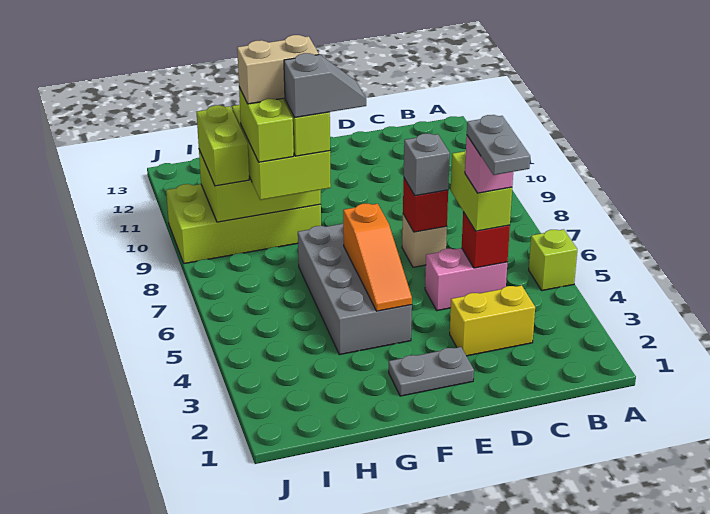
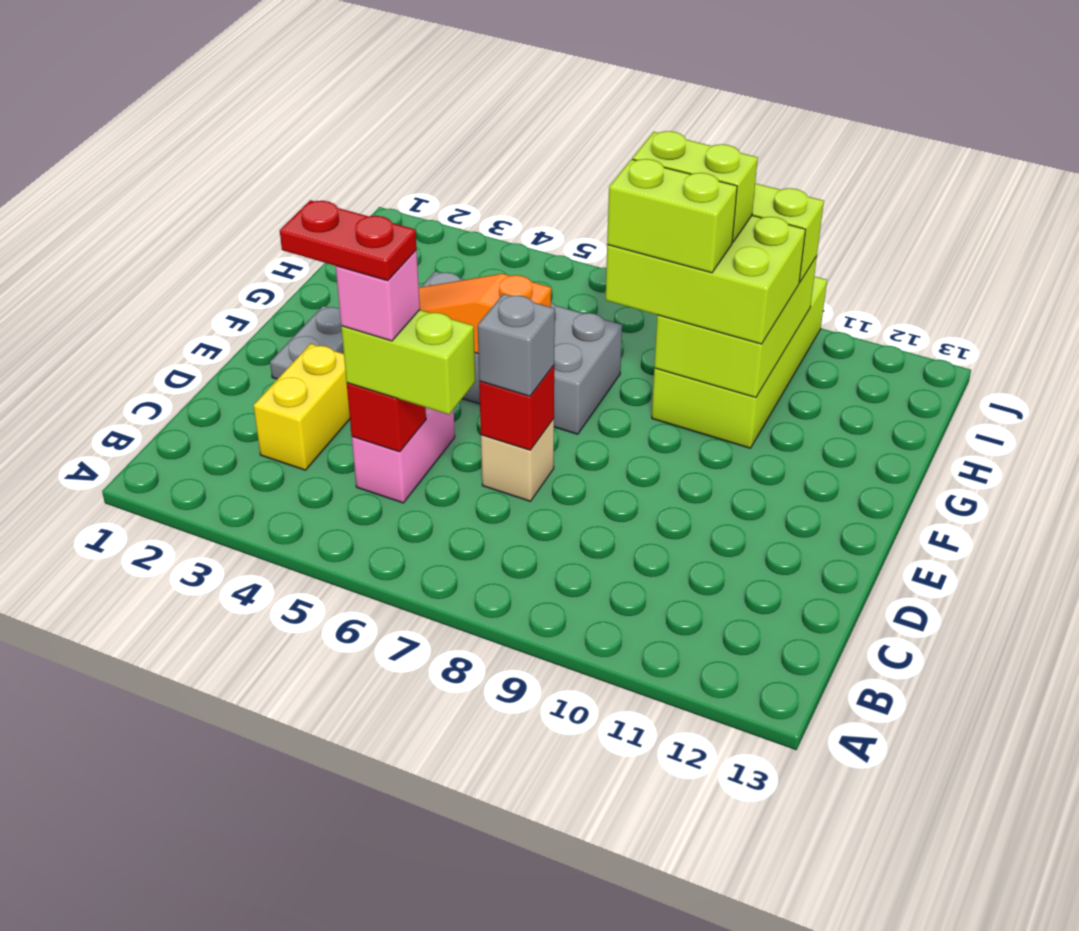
lime brick A5 level 1 -> none
grey plate C4:C5 level 5 -> red plate C4:C5 level 5
grey slope F8:G8 level 5 top G -> none
tan brick G9:H9 level 5 -> none

